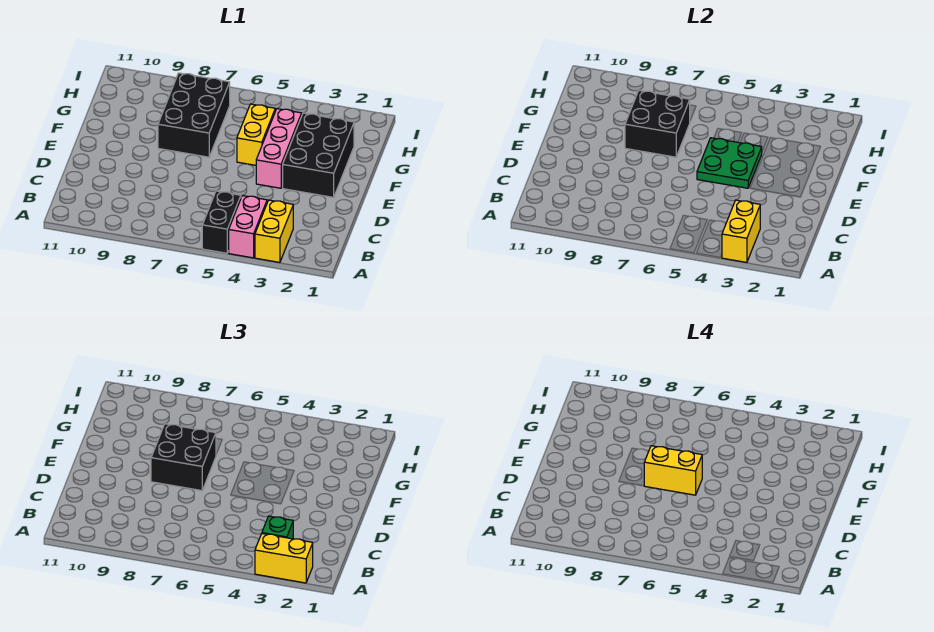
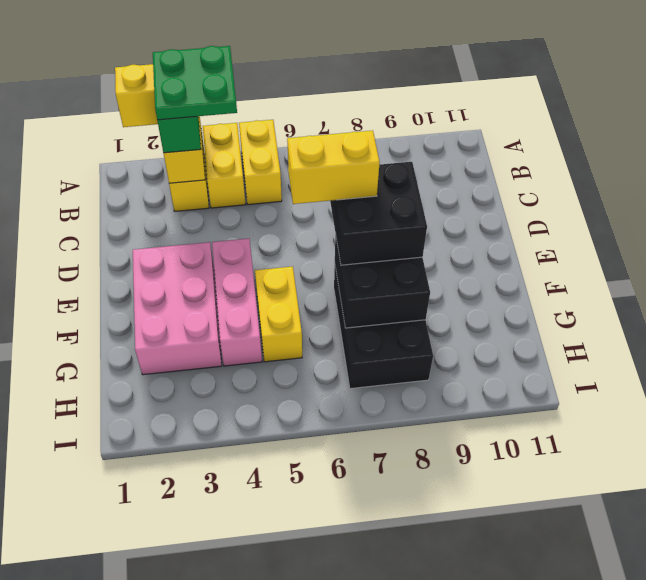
pink brick A4:B4 level 1 -> yellow brick A4:B4 level 1
black brick A5:B5 level 1 -> yellow brick A5:B5 level 1
black brick E2:G3 level 1 -> pink brick E2:G3 level 1
green plate E4:F5 level 2 -> green plate A3:B4 level 4

